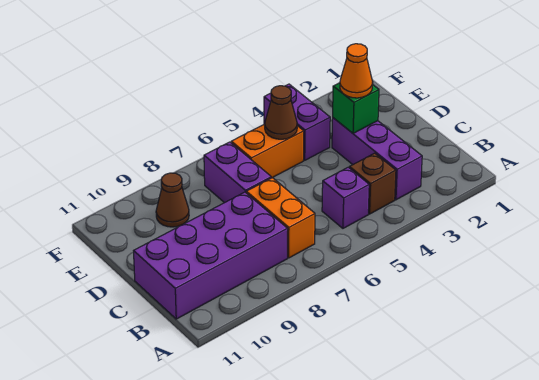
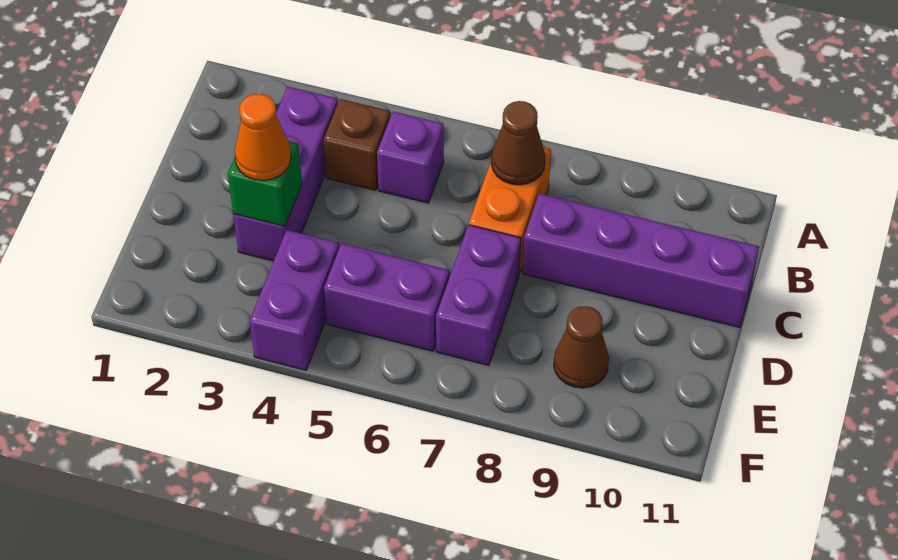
purple brick B8:C11 level 1 -> purple brick C8:C11 level 1
orange brick E5:E6 level 1 -> purple brick E5:E6 level 1
brown cone E5 level 2 -> brown cone B7 level 2

